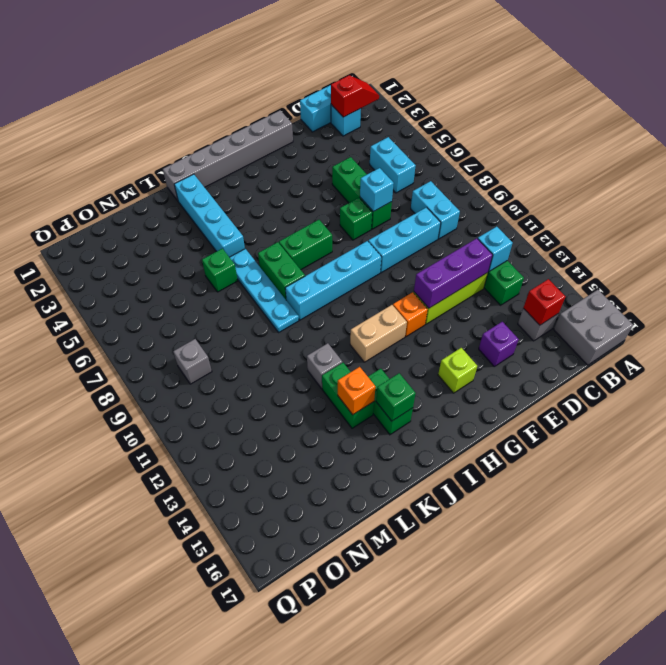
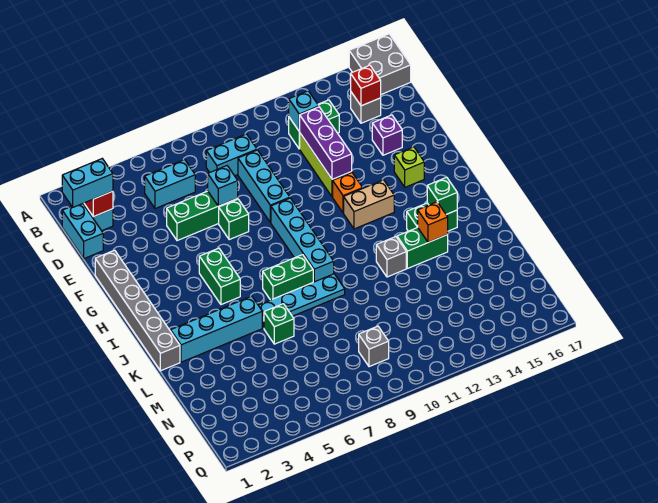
none -> cyan brick C1:C2 level 3
green brick H7:I7 level 1 -> green brick H5:I5 level 1
tan brick H12:I12 level 1 -> tan brick H12:H13 level 1

